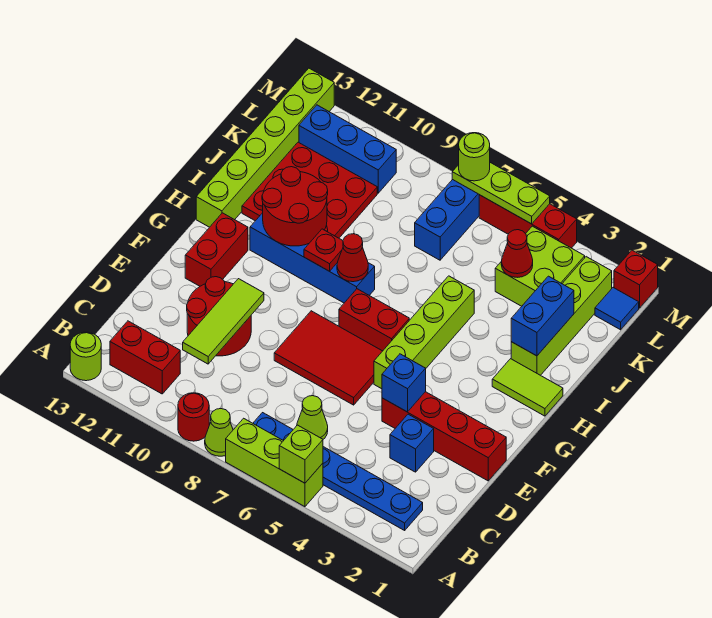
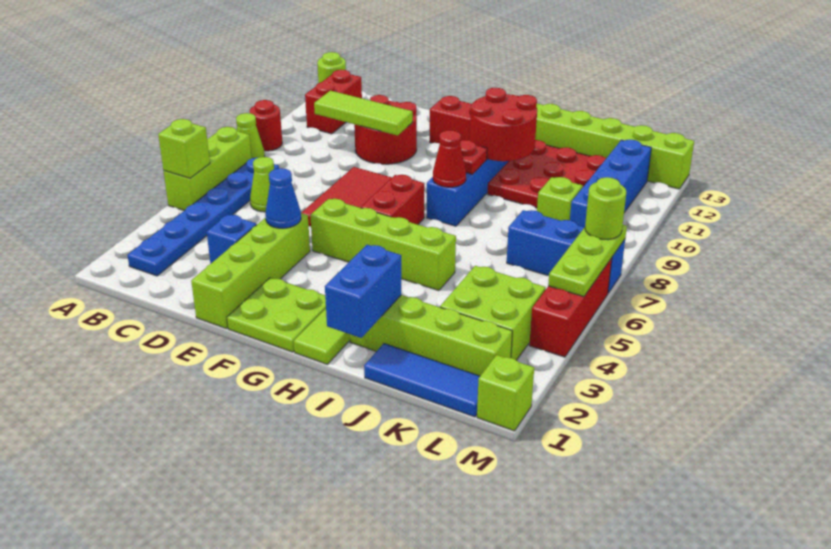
red brick E1:E4 level 1 -> lime brick E1:E4 level 1
blue brick E4 level 2 -> blue cone E4 level 2
none -> lime plate F1:G2 level 1
blue brick I2:J2 level 2 -> blue brick I1:I2 level 2
red cone K4 level 2 -> none
none -> lime brick K9 level 1
blue tile L1 level 1 -> blue tile J1:L1 level 1
blue brick L10:L12 level 1 -> blue brick L9:L12 level 1
red brick M1 level 1 -> lime brick M1 level 1

